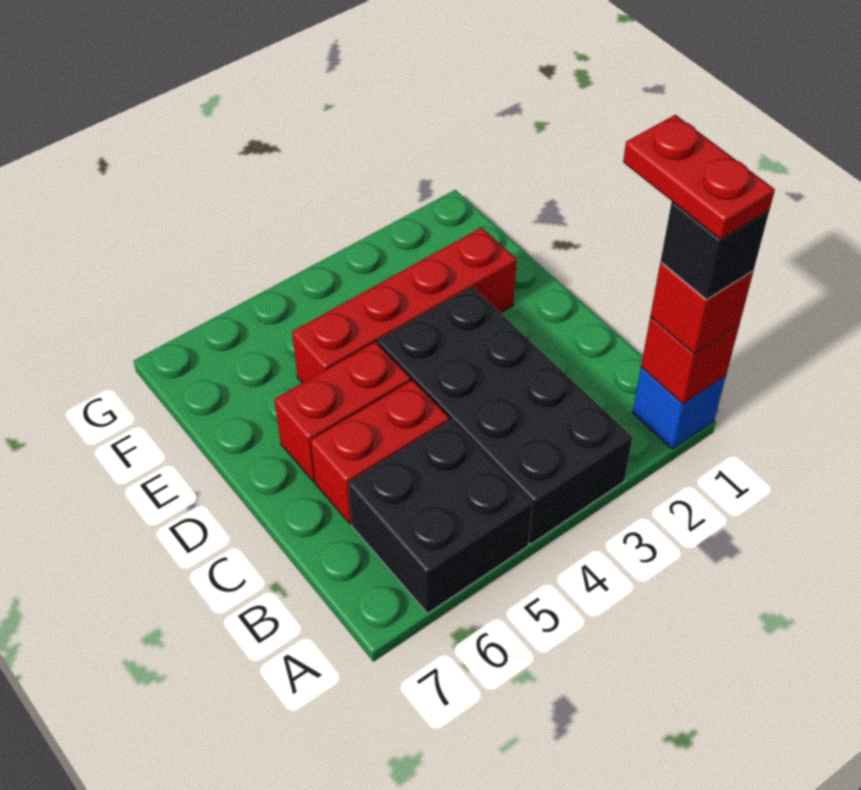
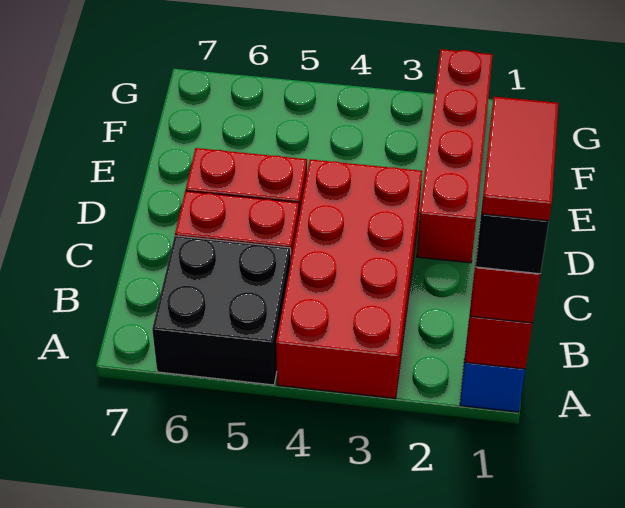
red plate A1:B1 level 5 -> red tile A1:B1 level 5
black brick A3:D4 level 1 -> red brick A3:D4 level 1
red brick E2:E5 level 1 -> red brick D2:G2 level 1

